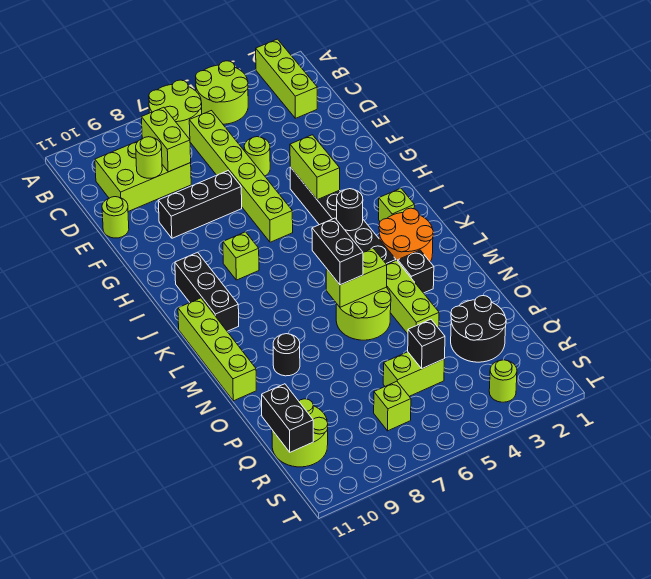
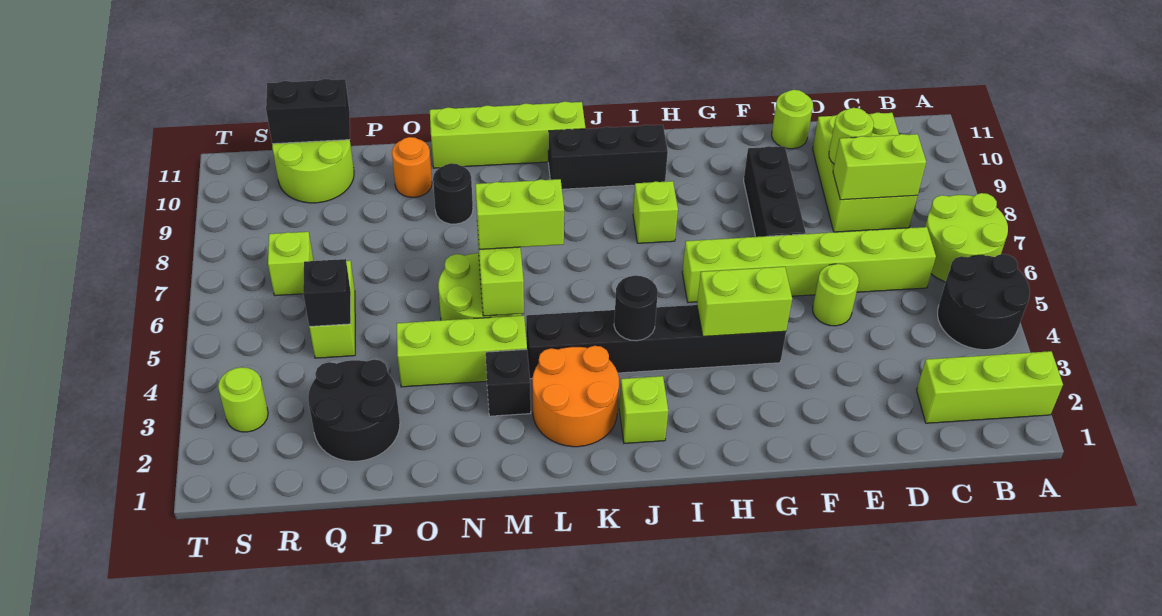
lime round brick A4:B5 level 1 -> black round brick A4:B5 level 1
black brick L6:M6 level 3 -> lime brick L6:M6 level 3
none -> orange round brick O10 level 1

